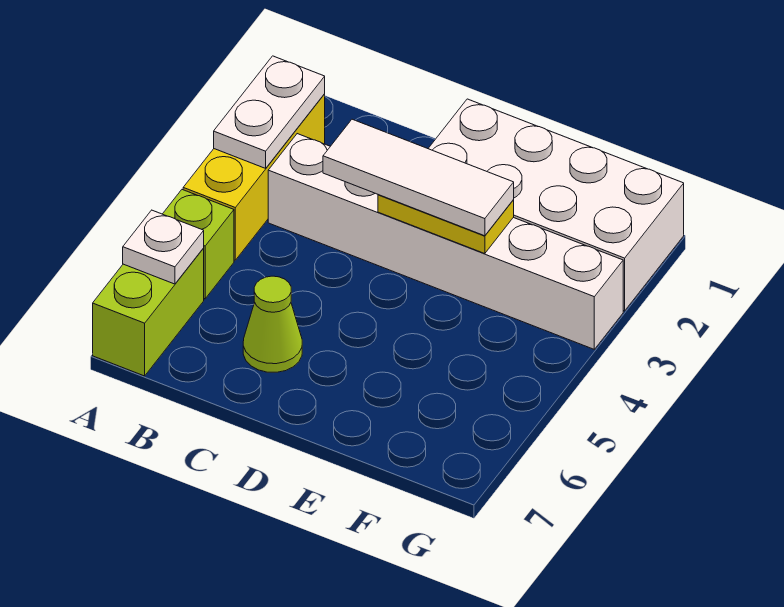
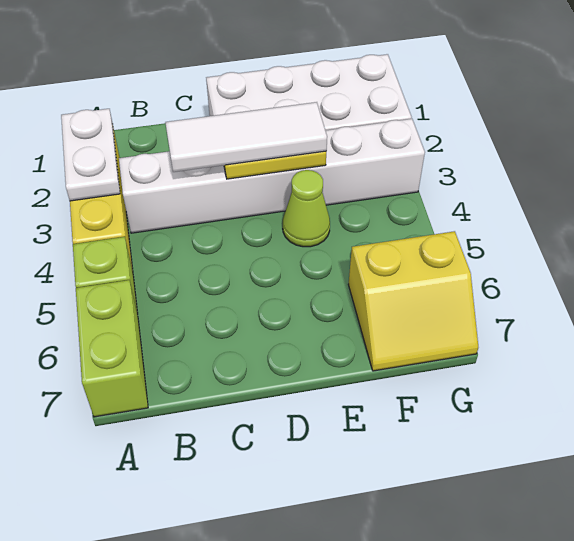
white plate A6 level 2 -> none
lime cone C6 level 1 -> lime cone E4 level 1
none -> yellow slope F6:G7 level 1 top 6

